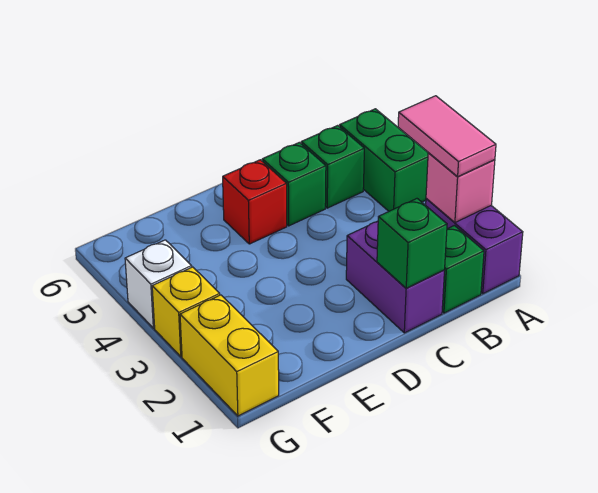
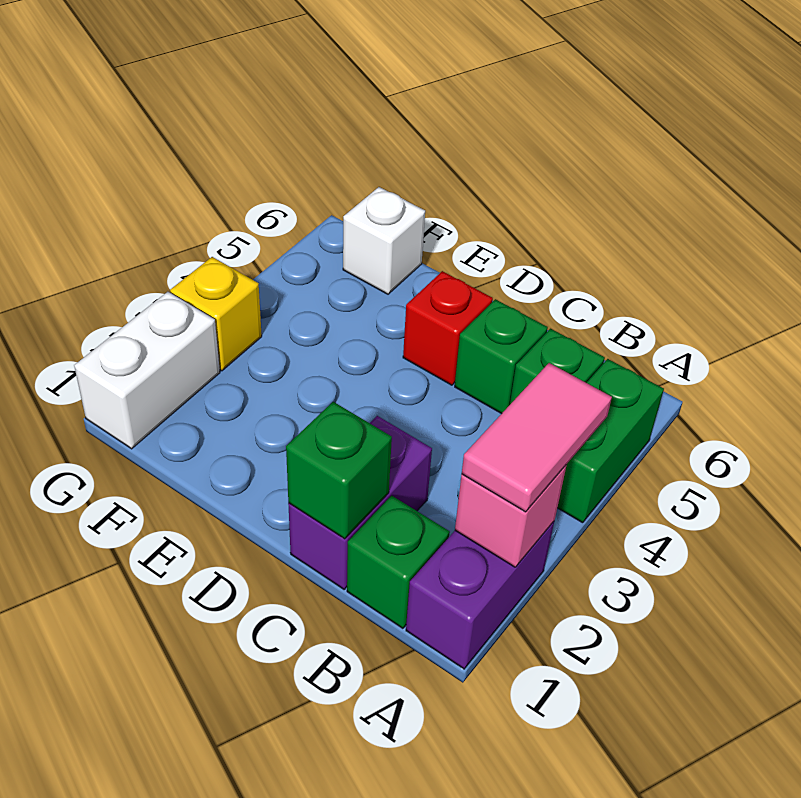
yellow brick G1:G2 level 1 -> white brick G1:G2 level 1
white brick G4 level 1 -> white brick F6 level 1

